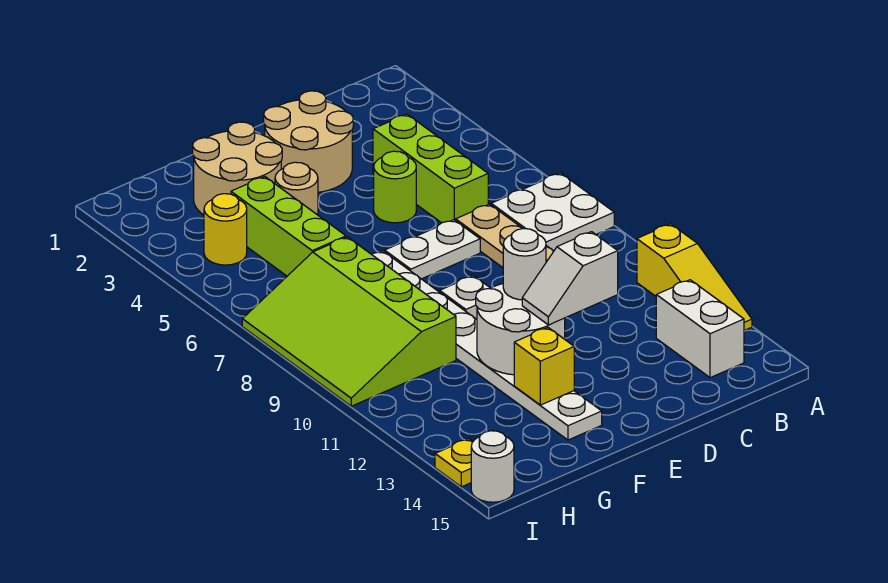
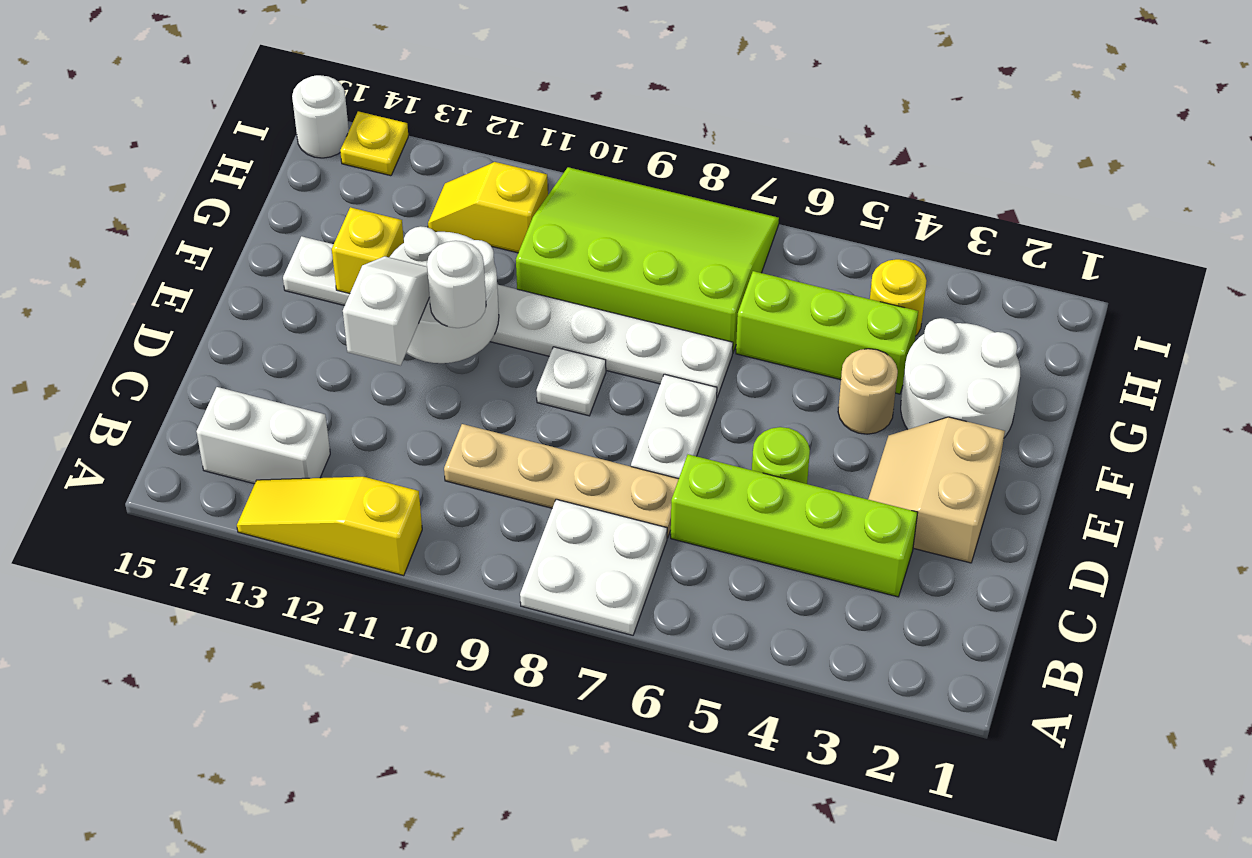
lime brick C4:C6 level 1 -> lime brick C3:C6 level 1
tan round brick D2:E3 level 1 -> tan slope D2:E3 level 1 top 2
tan round brick F2:G3 level 1 -> white round brick F2:G3 level 1
none -> yellow slope H11:H12 level 1 top 11

